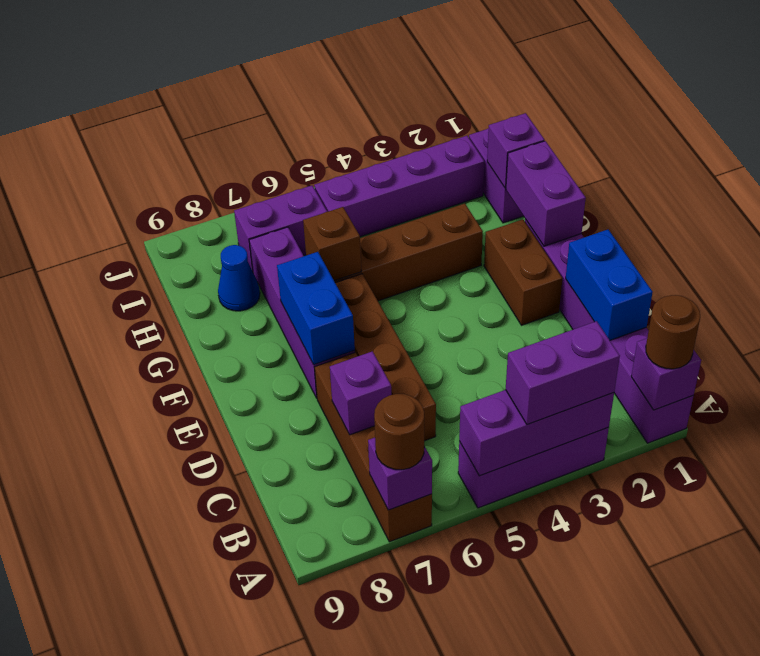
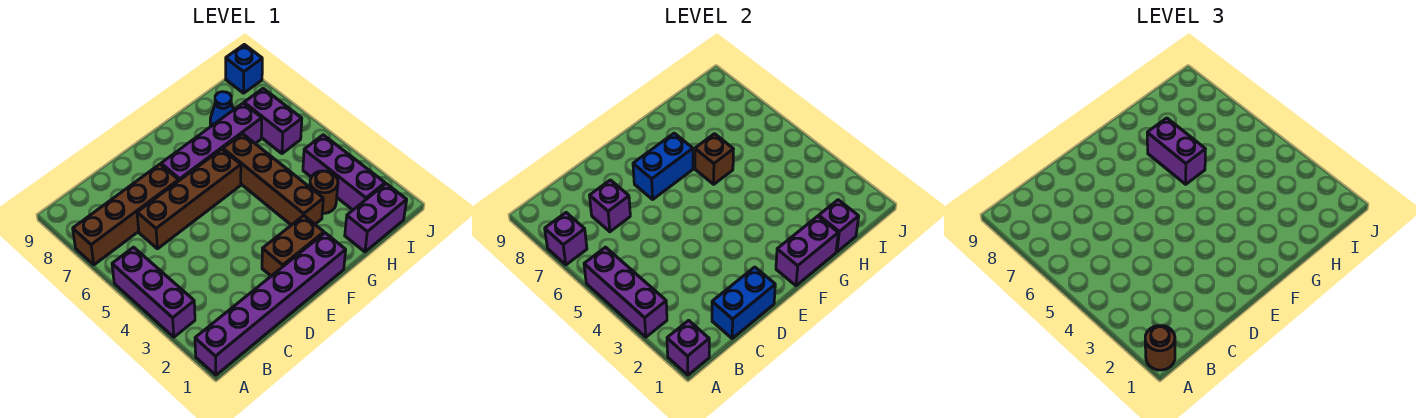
purple brick A3:A4 level 3 -> purple brick G6:G7 level 3
brown round brick A7 level 3 -> brown round brick H3 level 1
purple brick I2:I5 level 1 -> purple brick I2:I4 level 1
none -> blue brick J9 level 1

